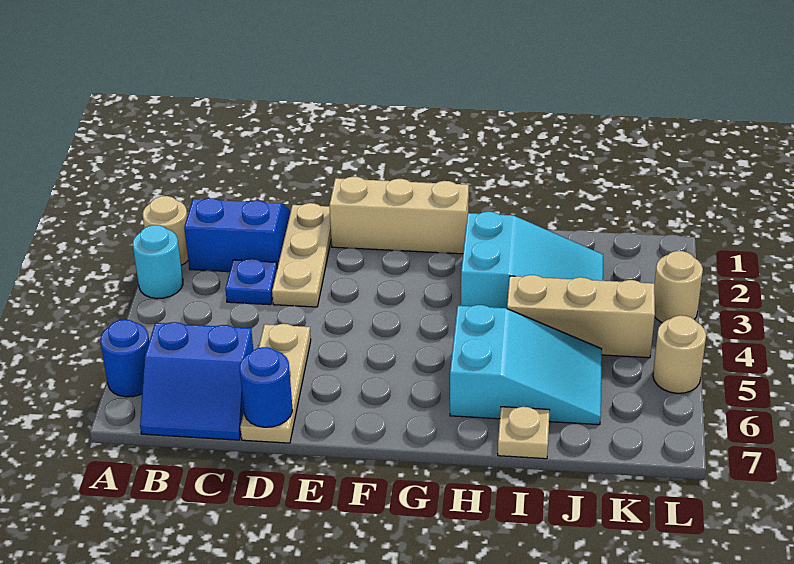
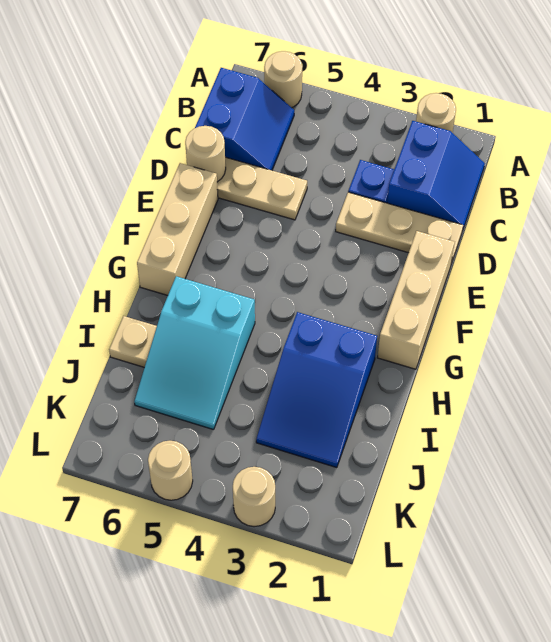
cyan round brick A3 level 1 -> none
blue round brick A6 level 1 -> tan round brick A6 level 1
blue slope B6:C7 level 1 top 6 -> blue slope B6:C7 level 1 top 7
blue round brick D7 level 2 -> tan round brick D7 level 2
cyan slope H2:J3 level 1 top H -> blue slope H2:J3 level 1 top H
tan brick I4:K4 level 1 -> tan brick E7:G7 level 1

